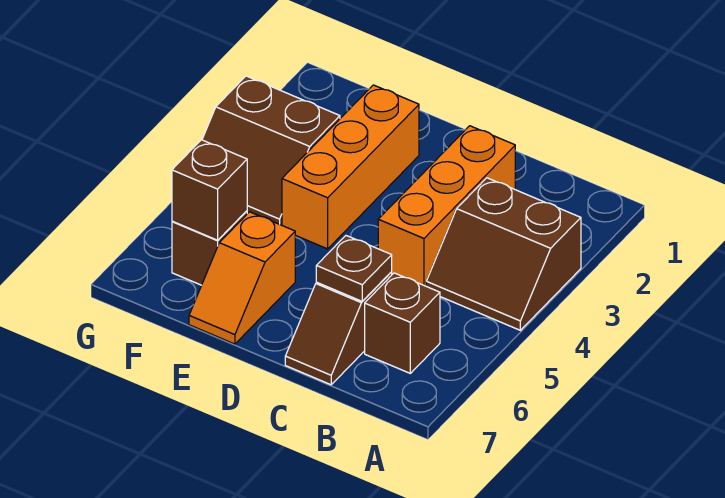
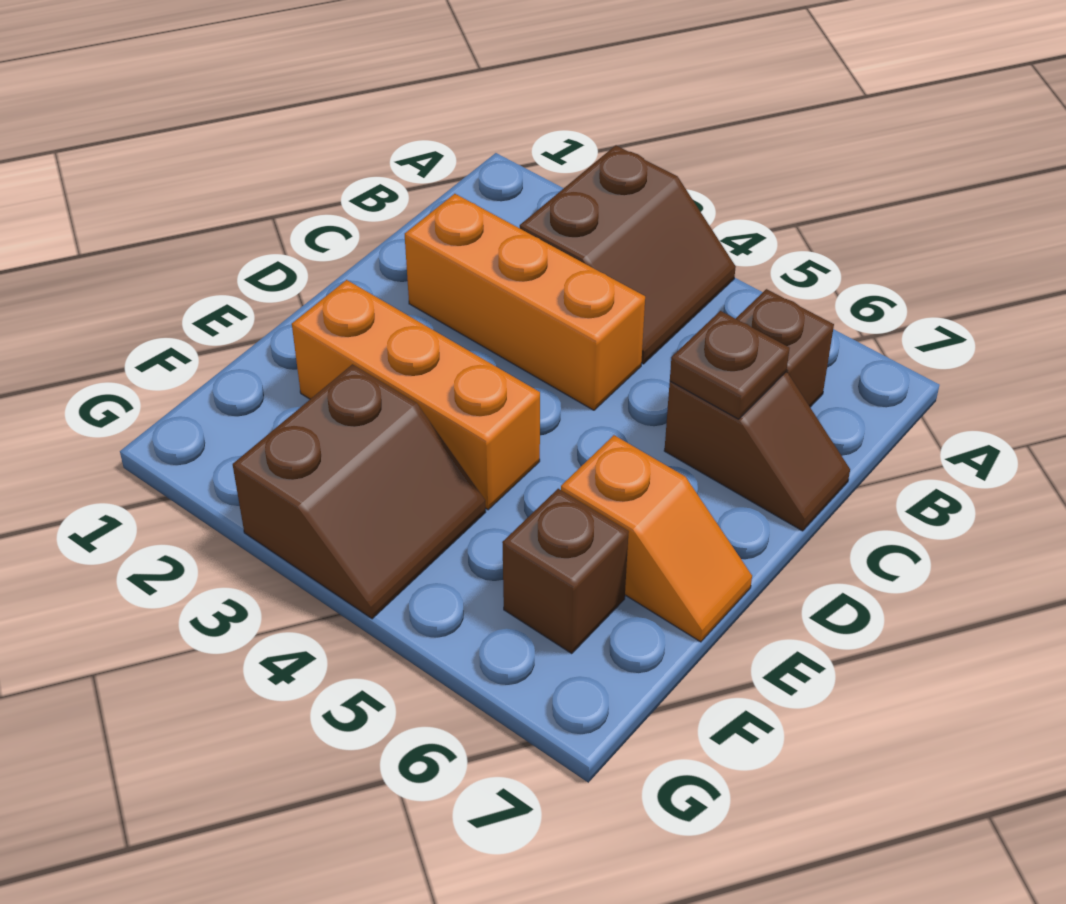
brown brick F6 level 2 -> none

